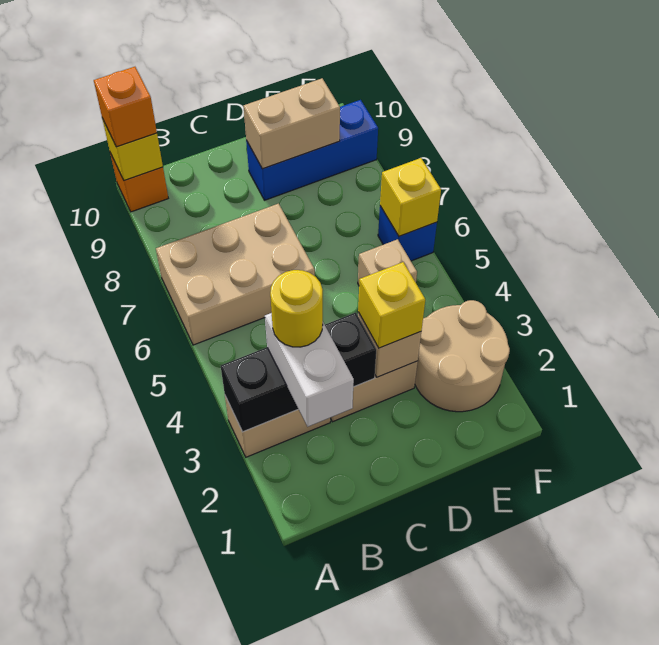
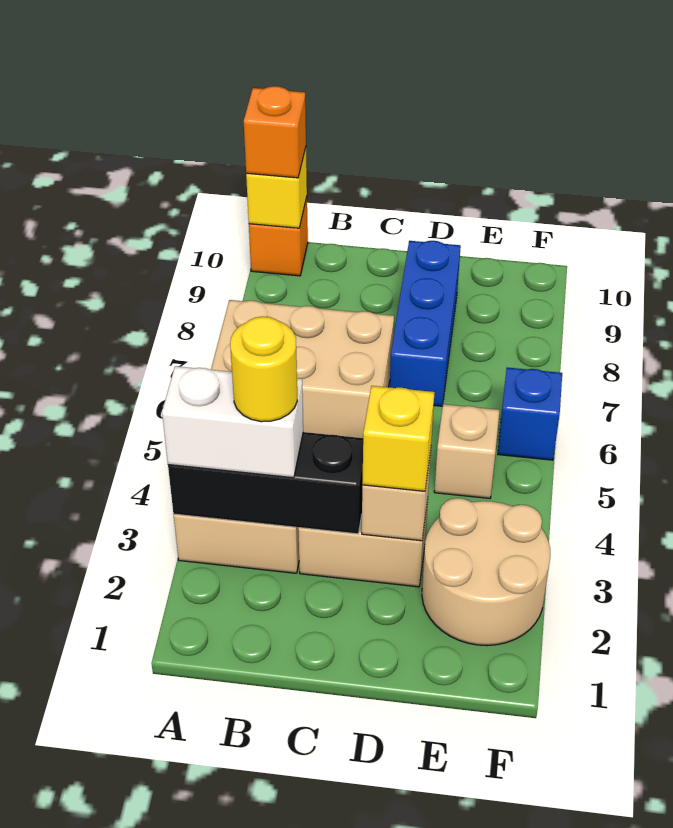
white brick B2:B3 level 3 -> white brick A3:B3 level 3
blue brick D9:F9 level 1 -> blue brick D7:D9 level 1
tan brick D9:E9 level 2 -> none
yellow brick F6 level 2 -> none

